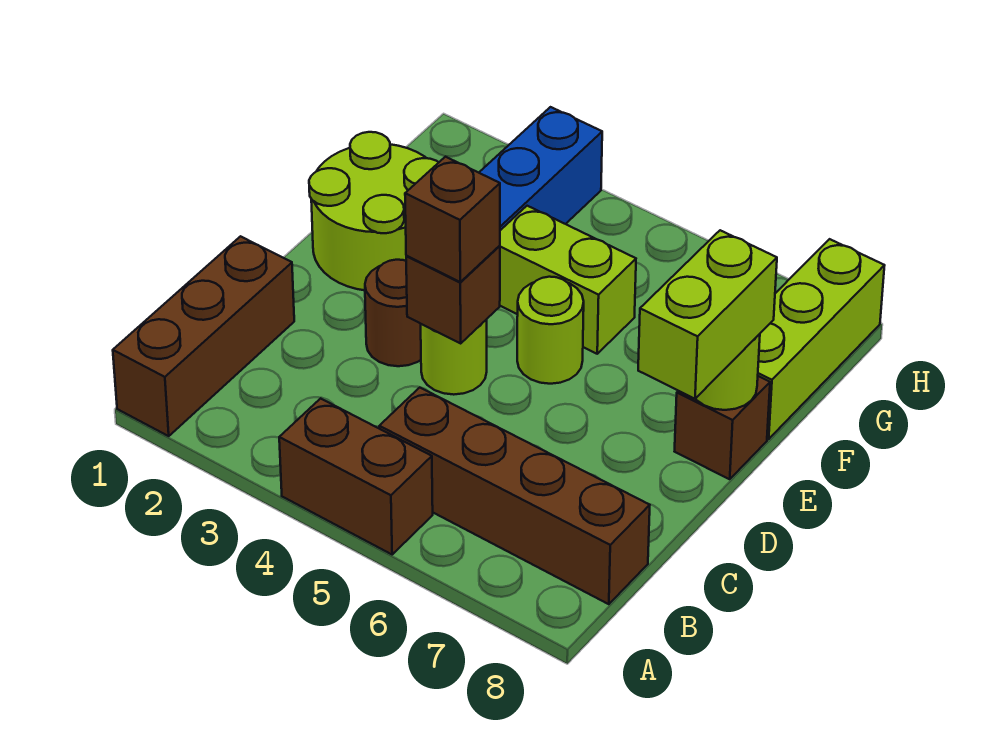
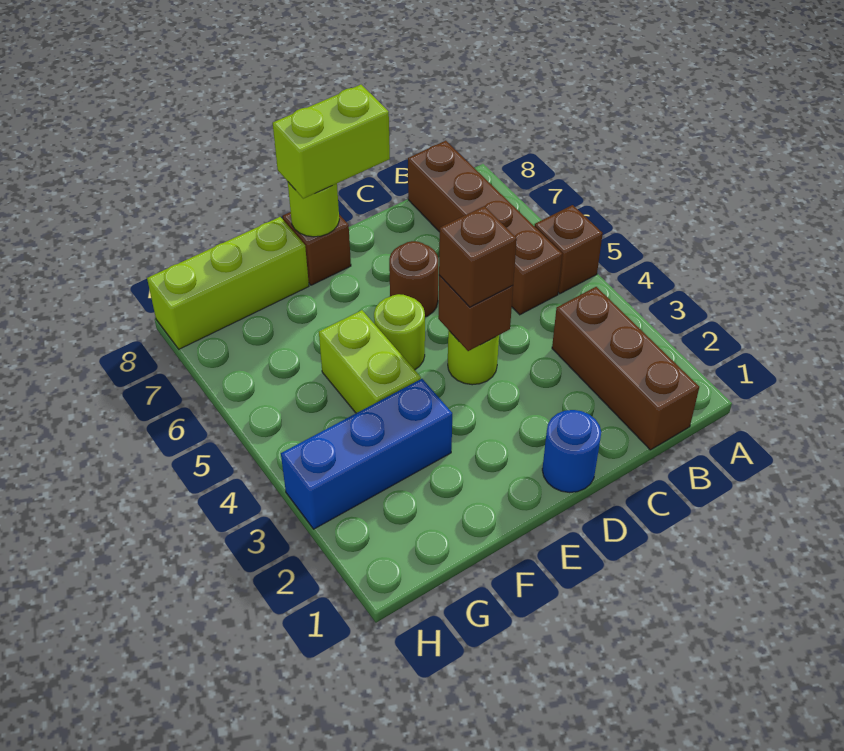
brown brick A1:C1 level 1 -> brown brick B1:B3 level 1
brown brick A4:A5 level 1 -> brown brick A5 level 1
none -> blue round brick D1 level 1
brown round brick D3 level 1 -> brown round brick D6 level 1
lime round brick E1:F2 level 1 -> none

